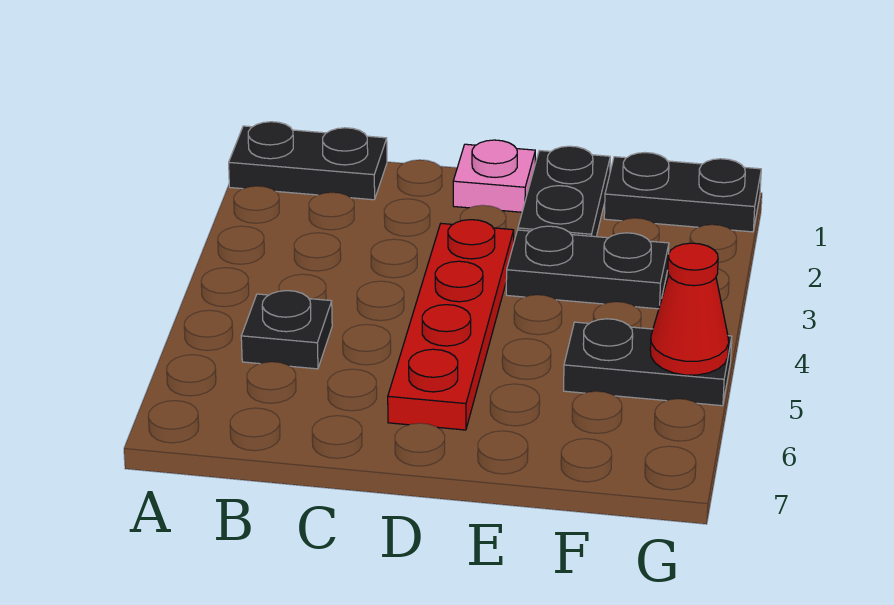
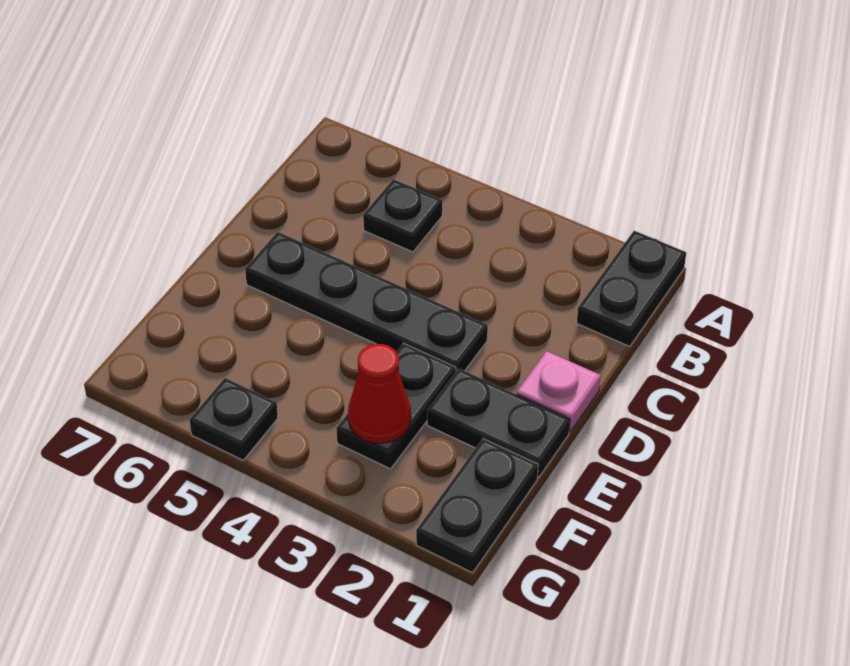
red plate D3:D6 level 1 -> black plate D3:D6 level 1
black plate F5:G5 level 1 -> black plate G5 level 1
red cone G5 level 2 -> red cone F3 level 2

